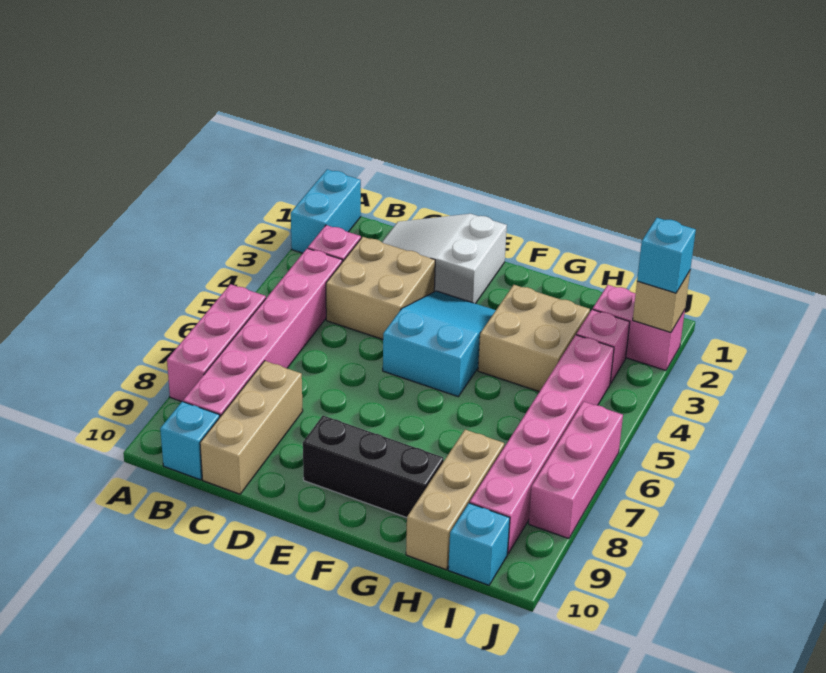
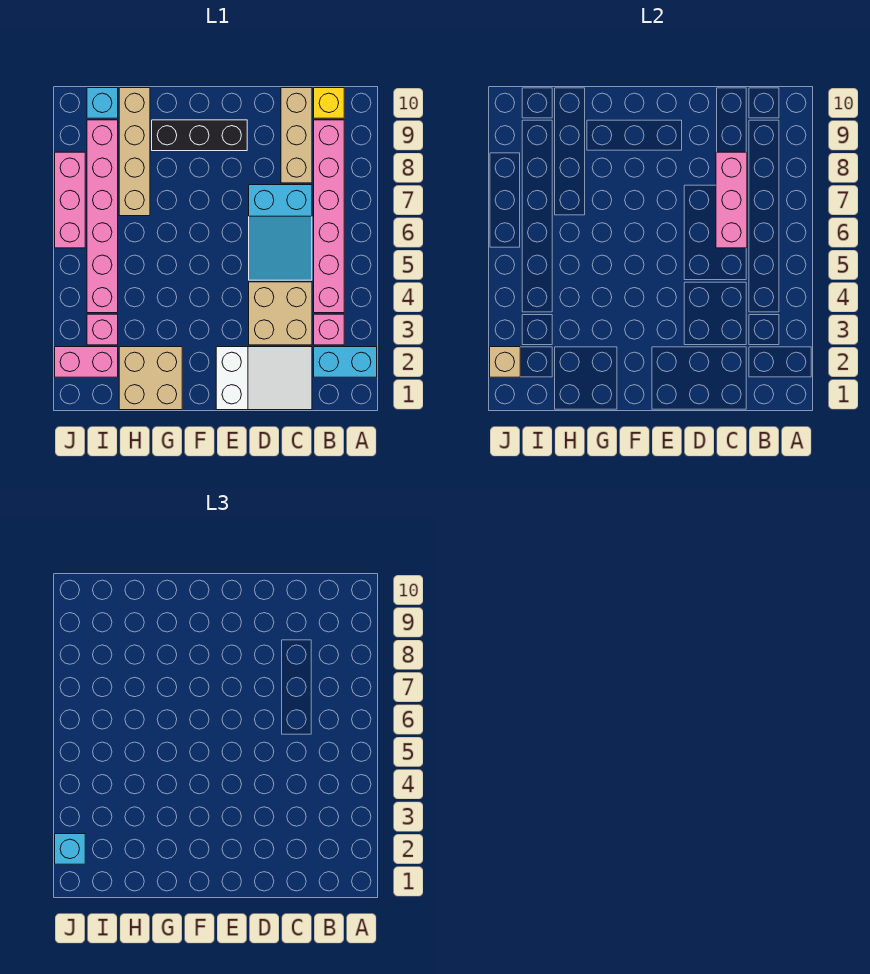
cyan brick A1:A2 level 1 -> cyan brick A2:B2 level 1
pink brick A6:A8 level 1 -> pink brick C6:C8 level 2
cyan brick B10 level 1 -> yellow brick B10 level 1
cyan slope E3:F5 level 1 top 5 -> cyan slope C5:D7 level 1 top 7
tan brick G3:H4 level 1 -> tan brick G1:H2 level 1
tan brick H8:H10 level 1 -> tan brick H7:H10 level 1

